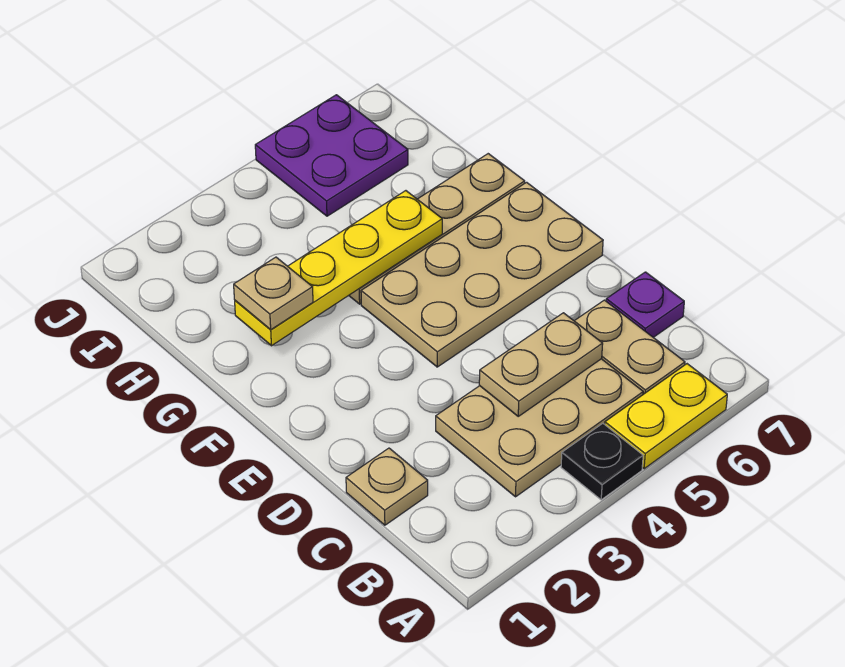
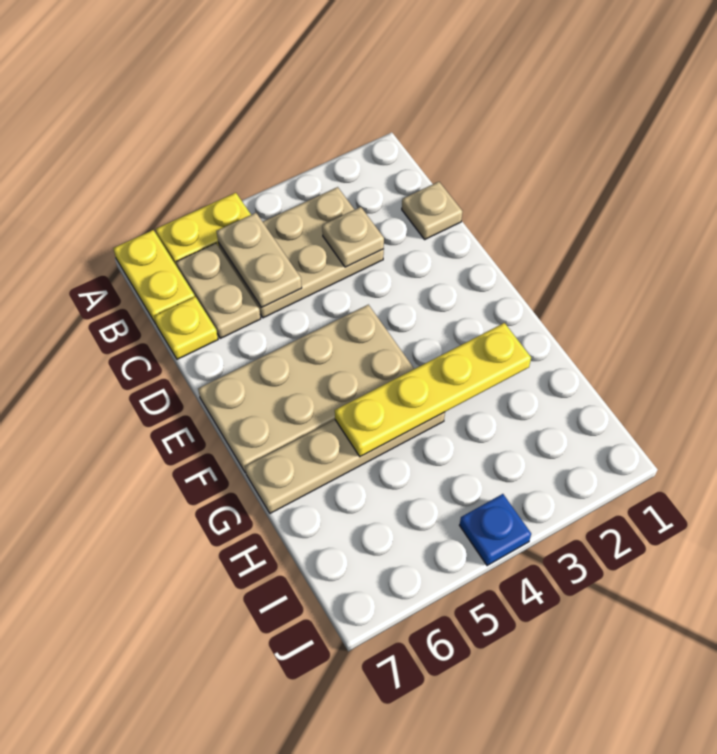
black plate A4 level 1 -> none
none -> yellow plate A7:B7 level 1
tan plate C4:C5 level 2 -> tan plate B5:C5 level 2
purple plate C7 level 1 -> yellow plate C7 level 1
tan plate G2 level 3 -> tan plate C3 level 2
purple plate I5:J6 level 1 -> none
none -> blue plate J4 level 1

